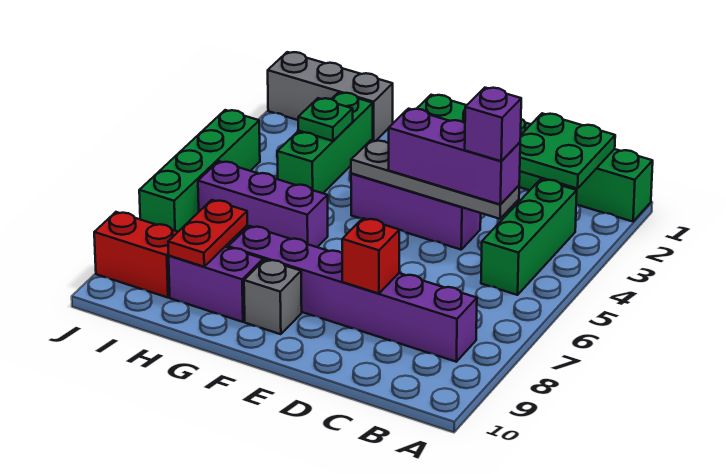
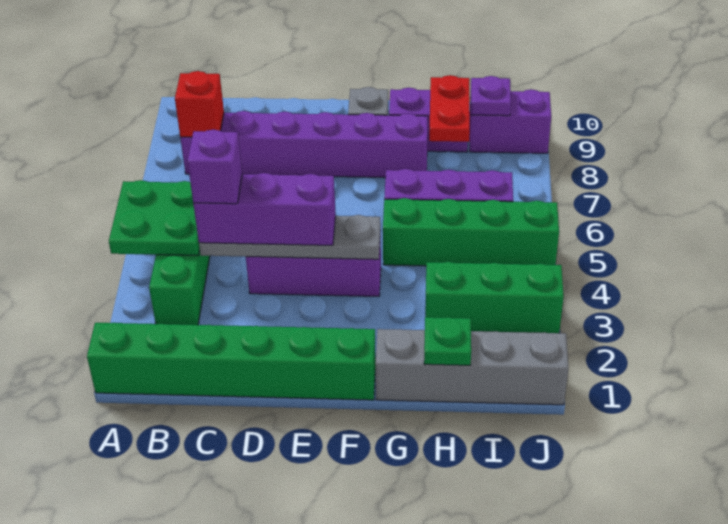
green plate B1:C2 level 2 -> green plate A4:B5 level 2
red brick D8 level 2 -> red brick B8 level 2
grey brick H1:J1 level 1 -> grey brick G1:J1 level 1
green brick H2:H4 level 1 -> green brick H3:J3 level 1
green plate H3 level 2 -> green plate H1 level 2
red brick I9:J9 level 1 -> purple brick I9:J9 level 1
none -> purple plate I9 level 2
green brick J4:J7 level 1 -> green brick G5:J5 level 1

